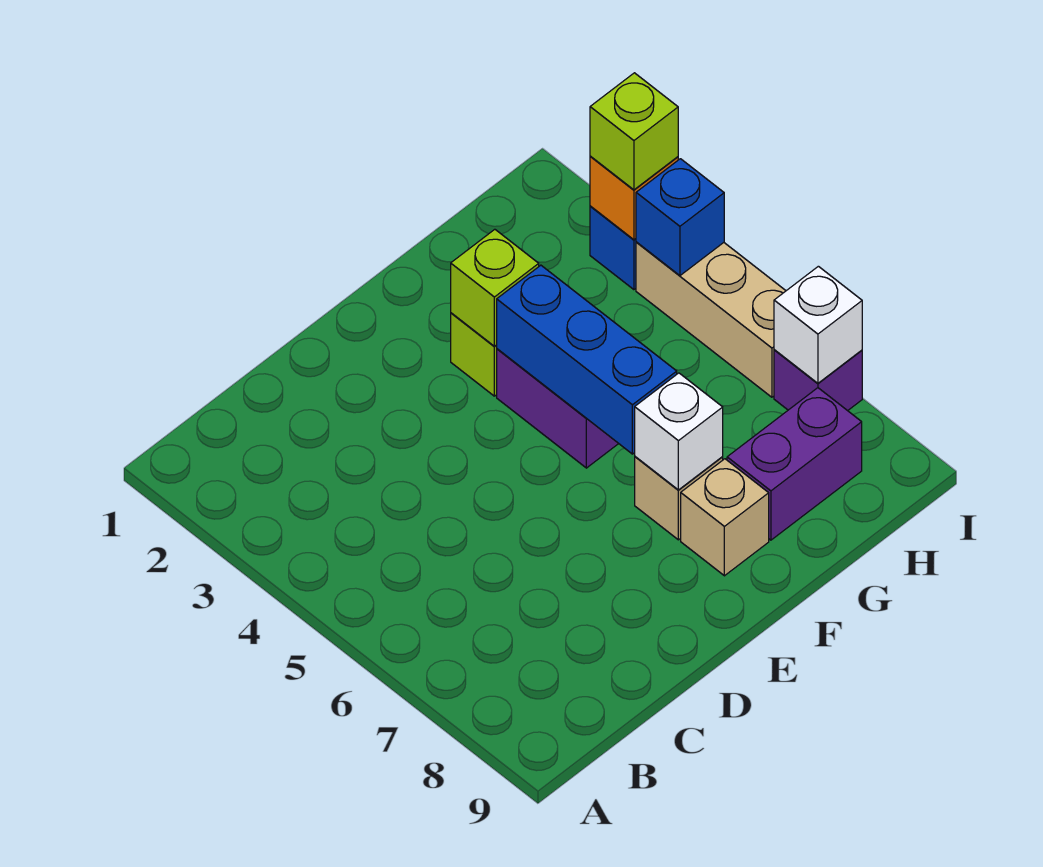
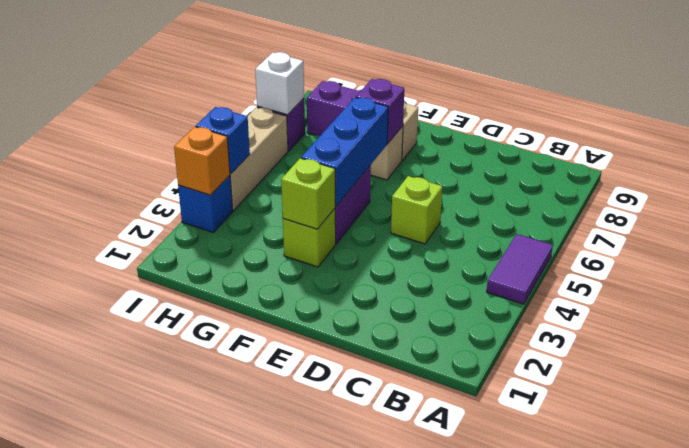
none -> purple tile A4:A5 level 1
white brick F7 level 2 -> purple brick F7 level 2
lime brick I3 level 3 -> lime brick D5 level 1

